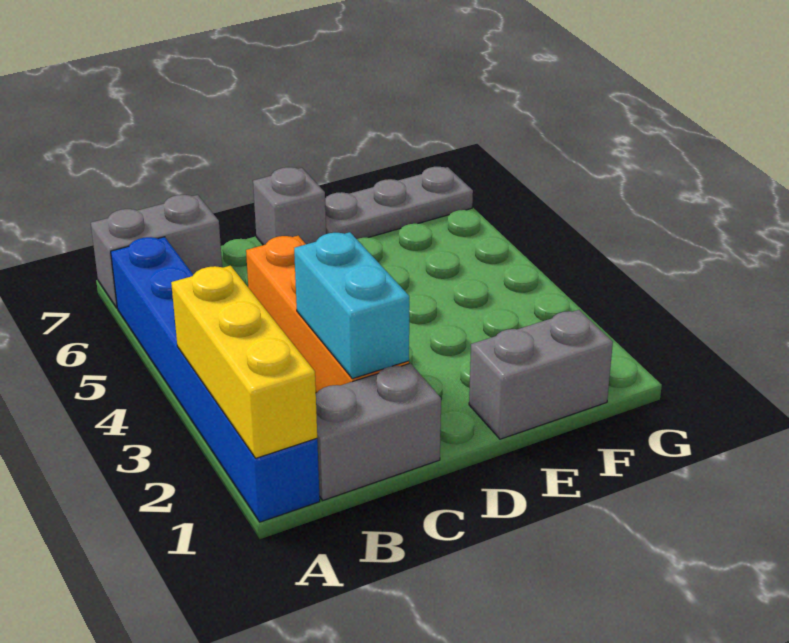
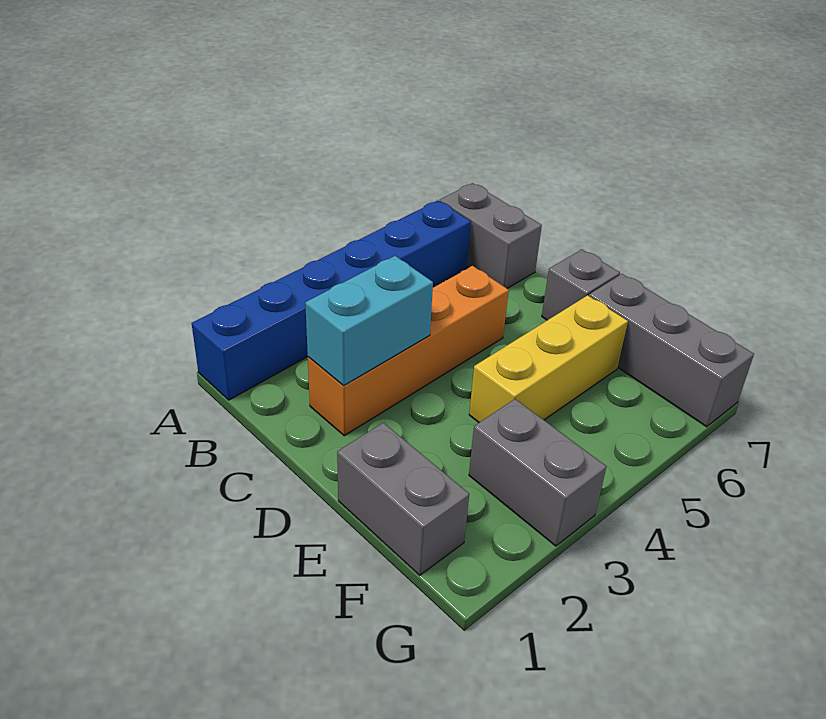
yellow brick A1:A3 level 2 -> yellow brick E4:E6 level 1
grey brick B1:C1 level 1 -> grey brick F3:G3 level 1
grey plate E7:G7 level 1 -> grey brick E7:G7 level 1

